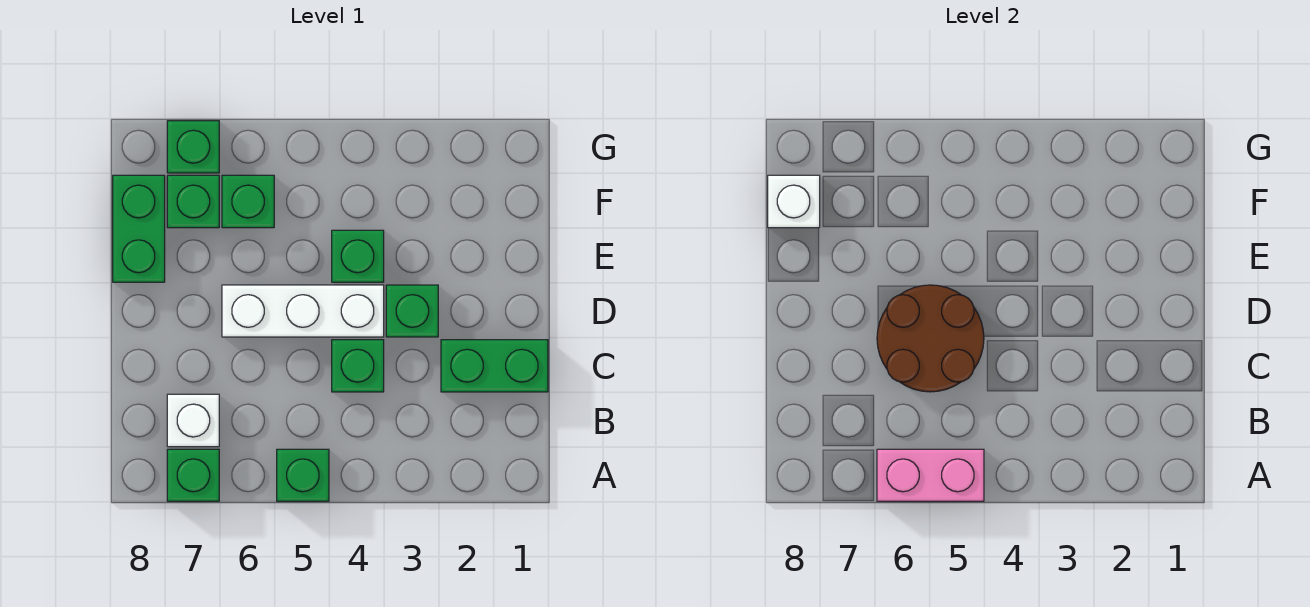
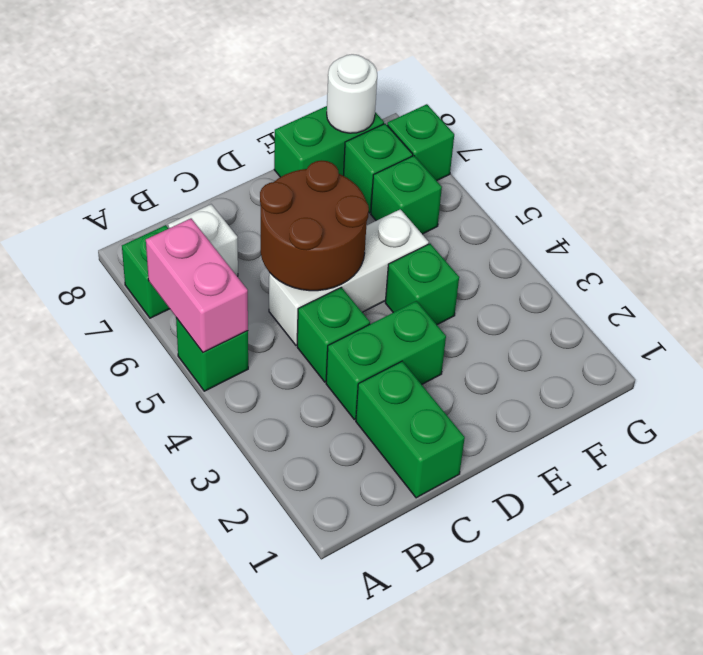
green brick D3 level 1 -> green brick C3:D3 level 1
white brick D4:D6 level 1 -> white brick C5:E5 level 1
white brick F8 level 2 -> white round brick F8 level 2

